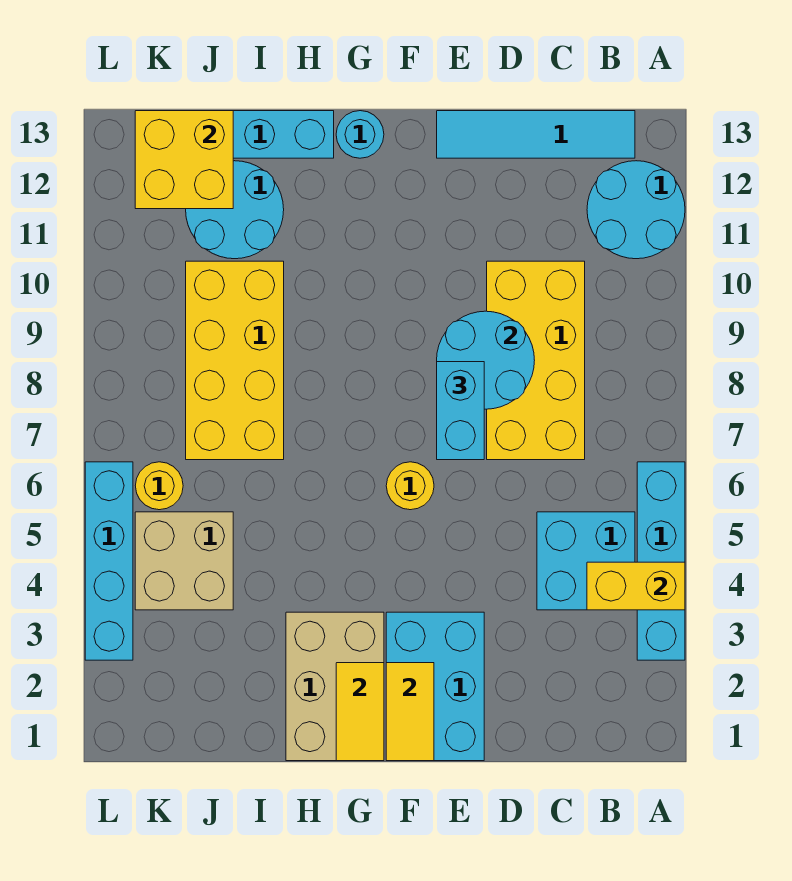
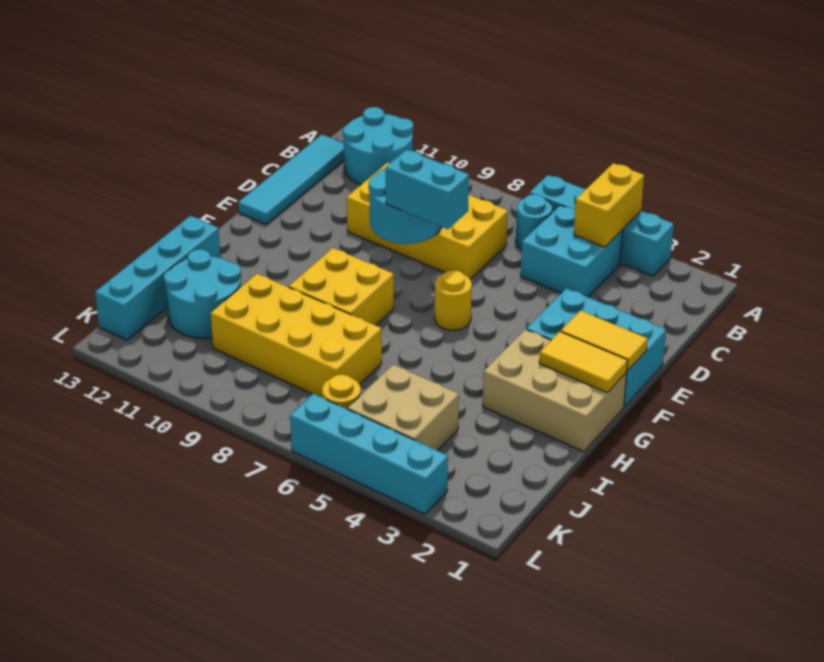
cyan round brick G13 level 1 -> cyan round brick B6 level 1
yellow brick J12:K13 level 2 -> yellow brick G8:H9 level 1

